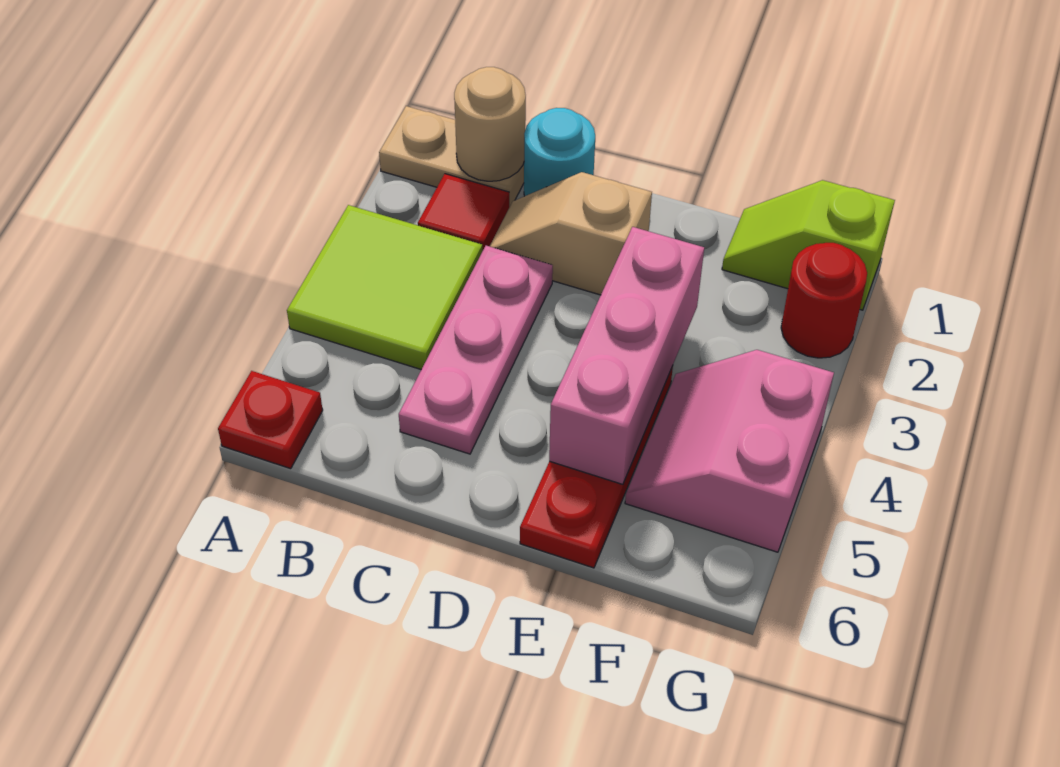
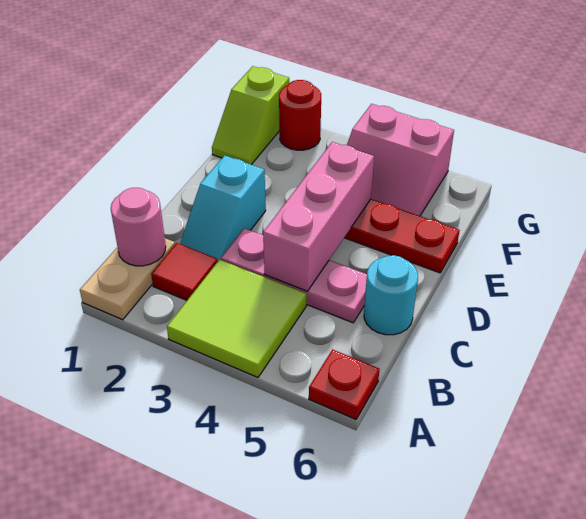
tan round brick B1 level 2 -> pink round brick B1 level 2
cyan round brick C1 level 1 -> cyan round brick C6 level 1
tan slope C2:D2 level 1 top D -> cyan slope C2:D2 level 1 top D
pink brick E3:E5 level 2 -> pink brick C4:E4 level 2

